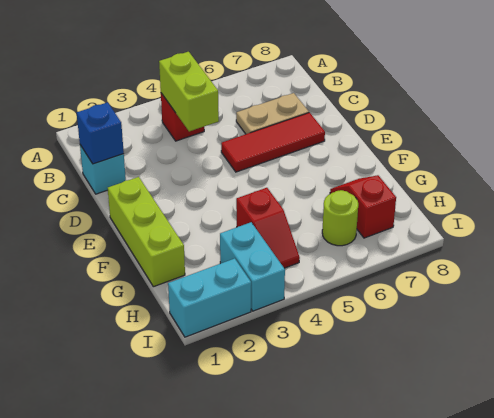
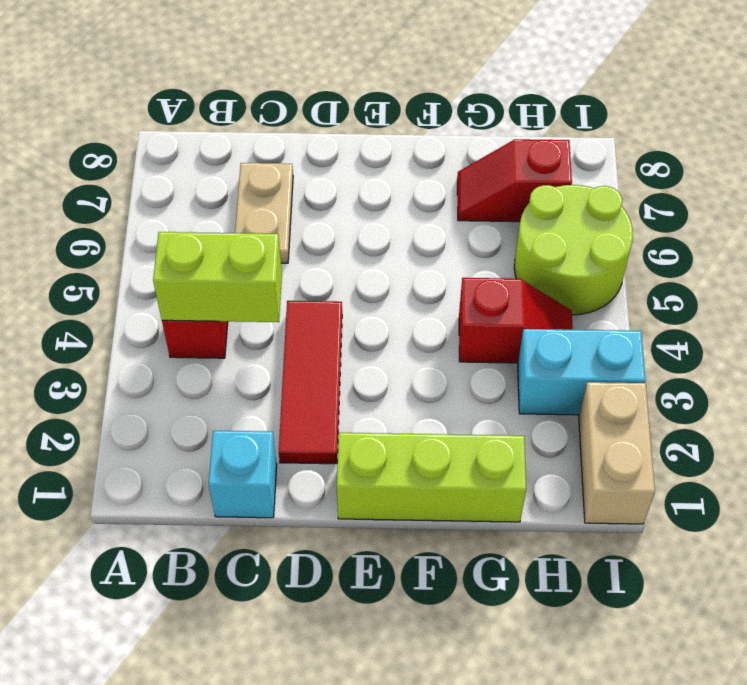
blue brick C1 level 2 -> none
red tile D5:D7 level 1 -> red tile D2:D4 level 1
lime round brick H6 level 1 -> lime round brick H5:I6 level 1
cyan brick I1:I2 level 1 -> tan brick I1:I2 level 1

